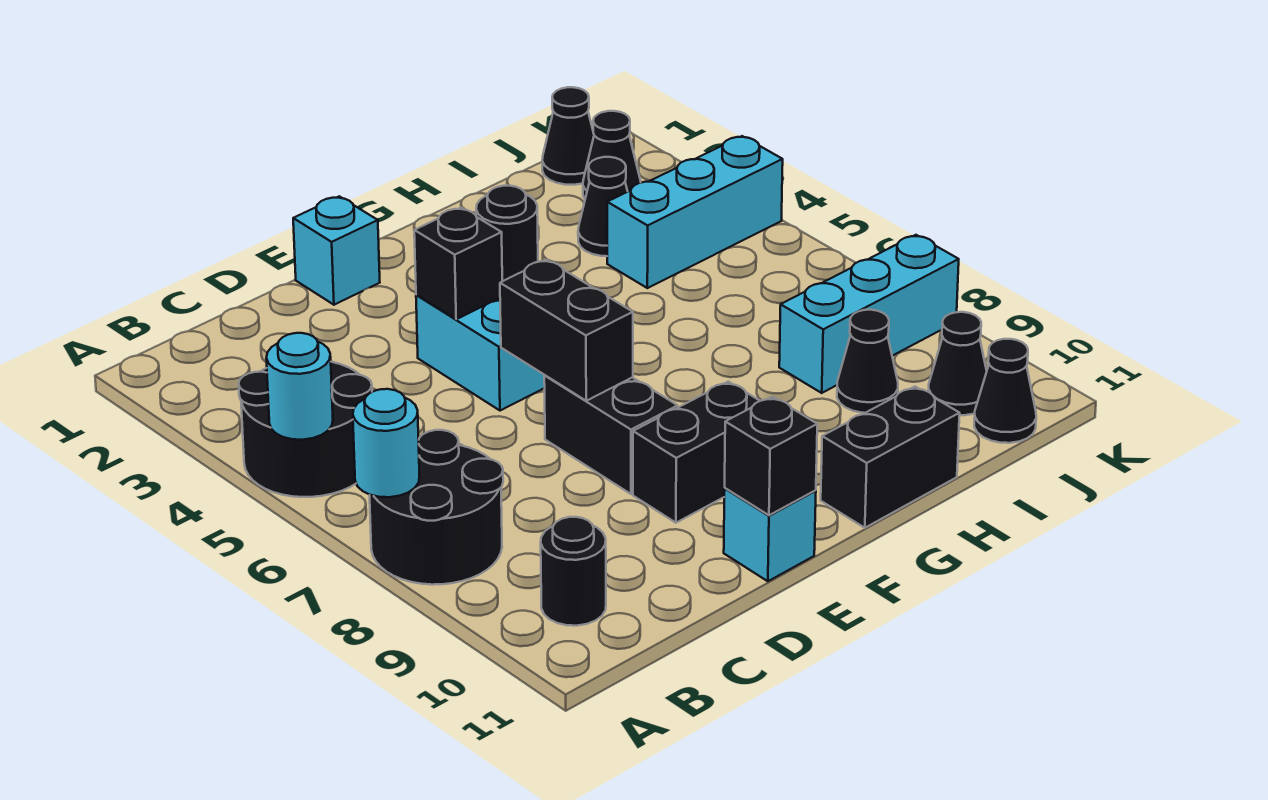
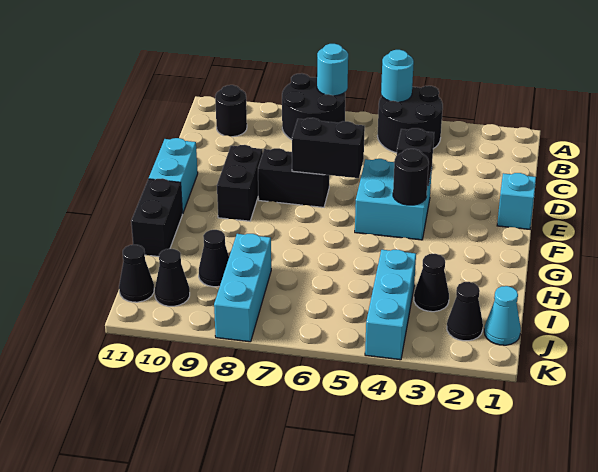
cyan brick E11 level 1 -> cyan brick E11:F11 level 1
black brick E11 level 2 -> none
black cone J1 level 1 -> cyan cone J1 level 1

